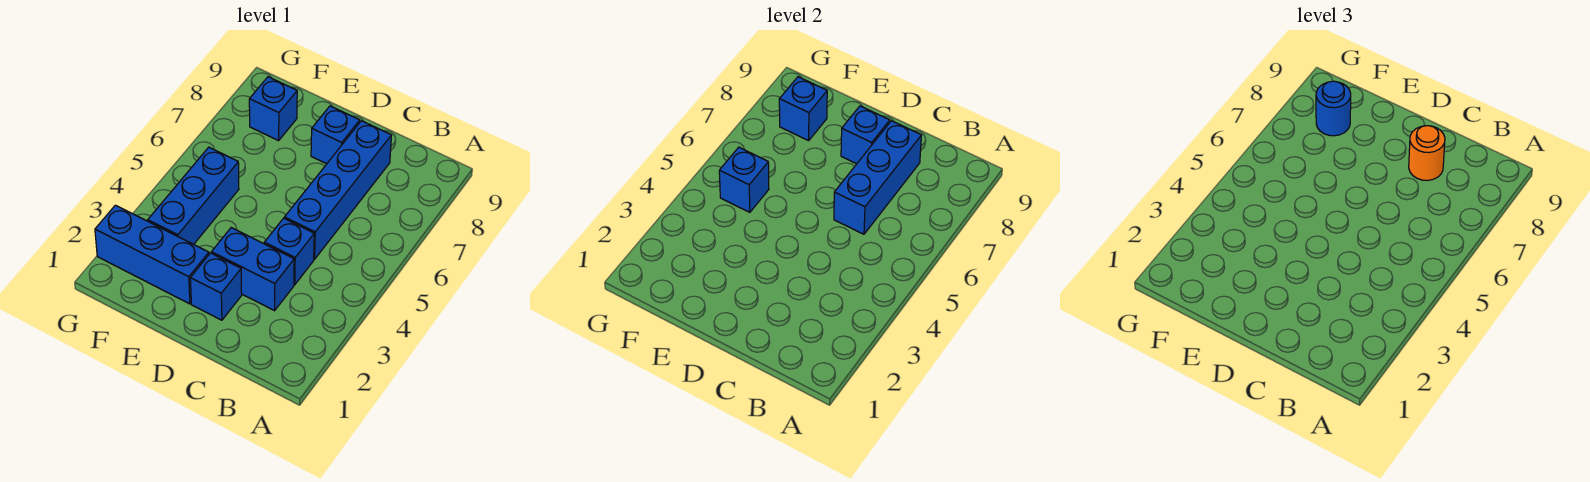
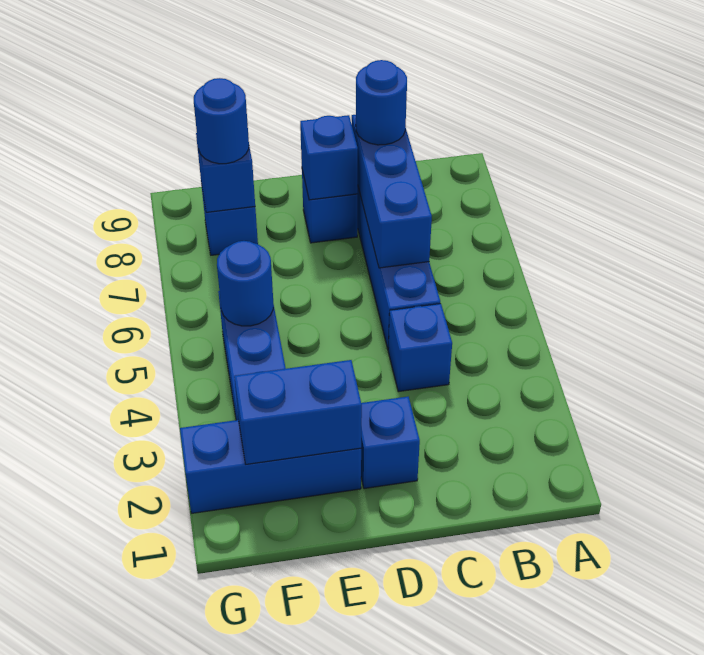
blue brick C3:D3 level 1 -> blue brick E2:F2 level 2
orange round brick C8 level 3 -> blue round brick C8 level 3
blue brick F5 level 2 -> blue round brick F5 level 2

